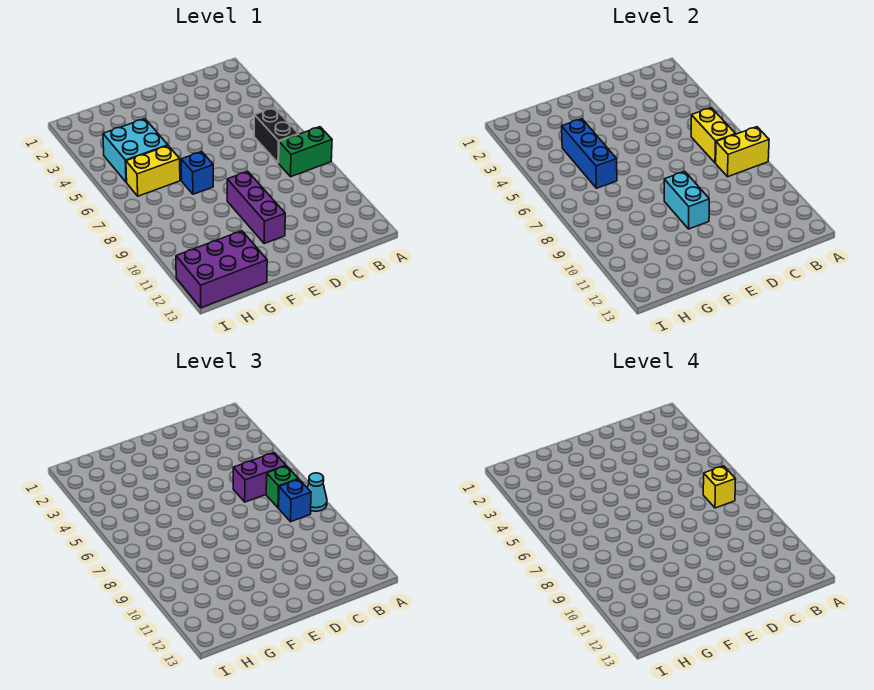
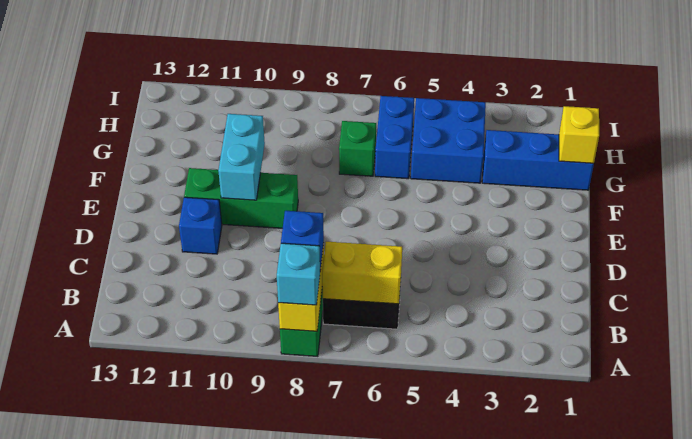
cyan cone A8 level 3 -> cyan brick A8 level 3
purple brick B6:C6 level 3 -> none
green brick B7 level 3 -> green brick G7 level 1
yellow brick B7 level 4 -> yellow brick G1 level 2
purple brick E9:E11 level 1 -> green brick E9:E11 level 1
cyan brick E9:E10 level 2 -> cyan brick E10:F10 level 2
blue brick F7 level 1 -> blue brick D11 level 1
cyan brick G4:H5 level 1 -> blue brick G4:H5 level 1
blue brick G4:G6 level 2 -> blue brick G1:G3 level 1
yellow brick G6:H6 level 1 -> blue brick G6:H6 level 1
purple brick G12:I13 level 1 -> none

